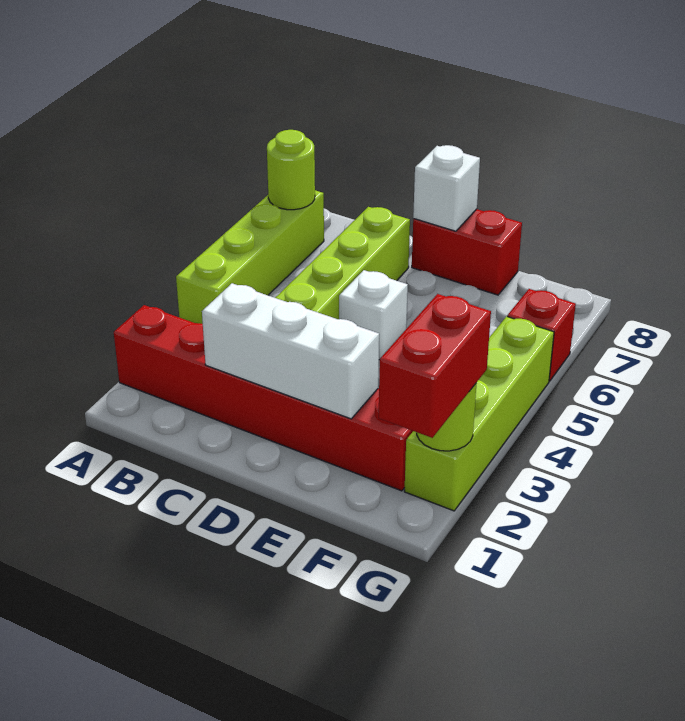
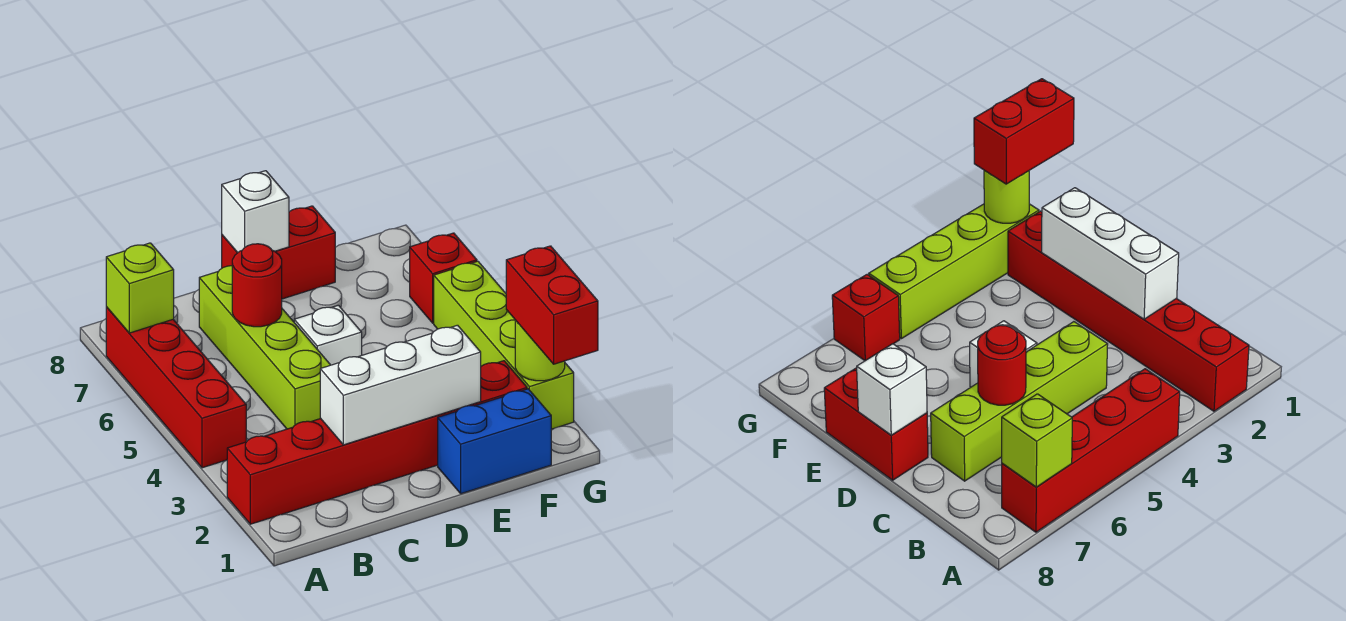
lime brick A4:A7 level 1 -> red brick A4:A7 level 1
lime round brick A7 level 2 -> lime brick A7 level 2
none -> red round brick C6 level 2
none -> blue brick E1:F1 level 1

